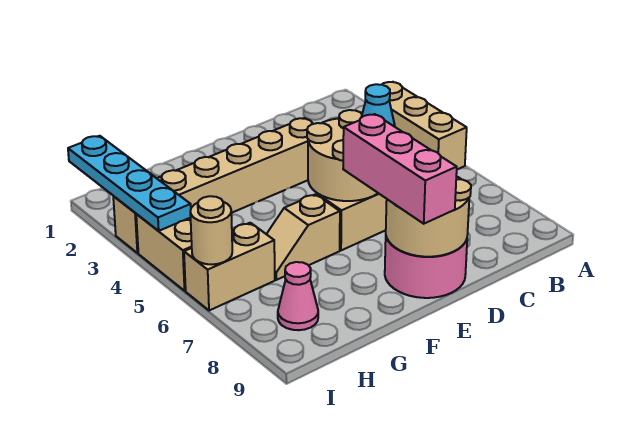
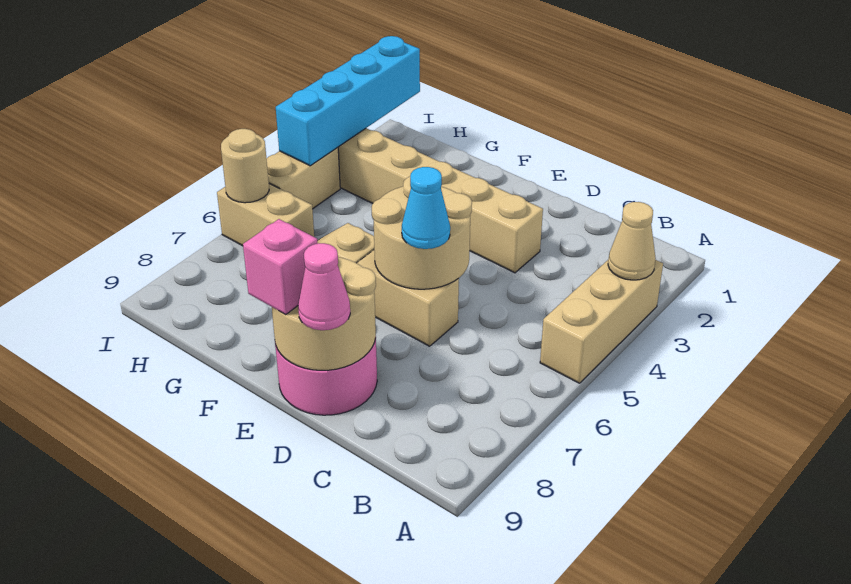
none -> tan cone A3 level 2
pink brick E7:E9 level 3 -> pink brick E9 level 3
pink cone H8 level 1 -> pink cone D9 level 3
cyan plate I1:I4 level 2 -> cyan brick I1:I4 level 2

